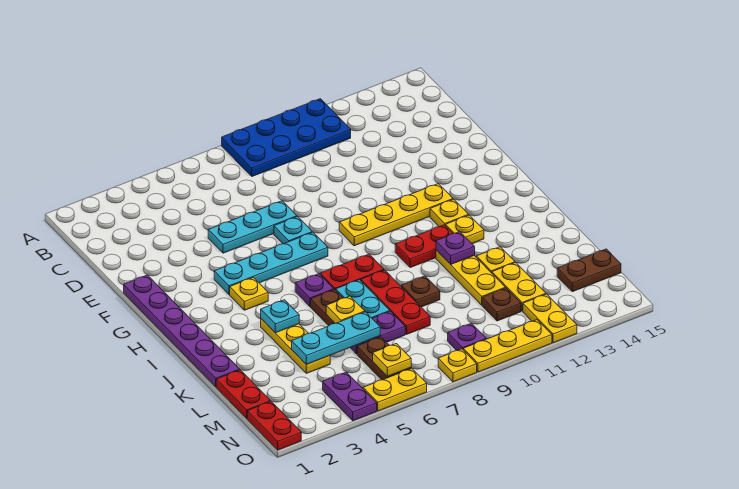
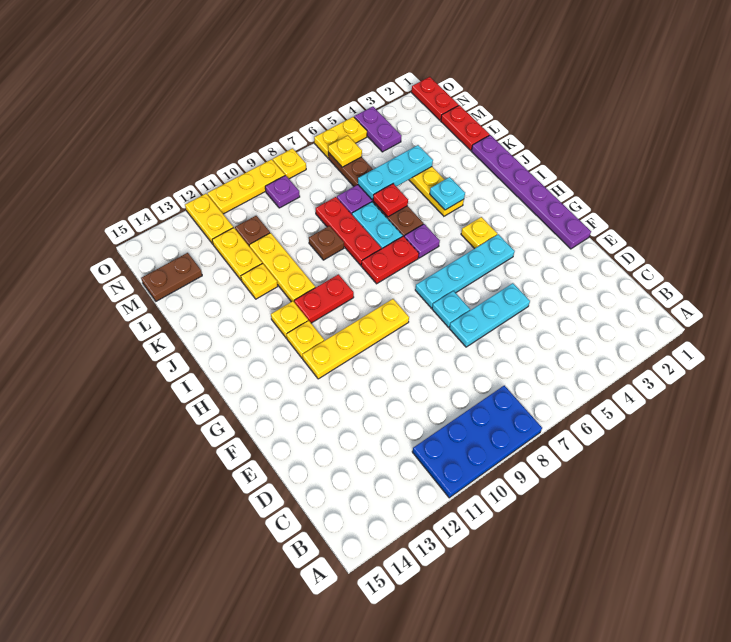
purple plate J11 level 2 -> none
yellow plate K6 level 2 -> red plate K6 level 2

